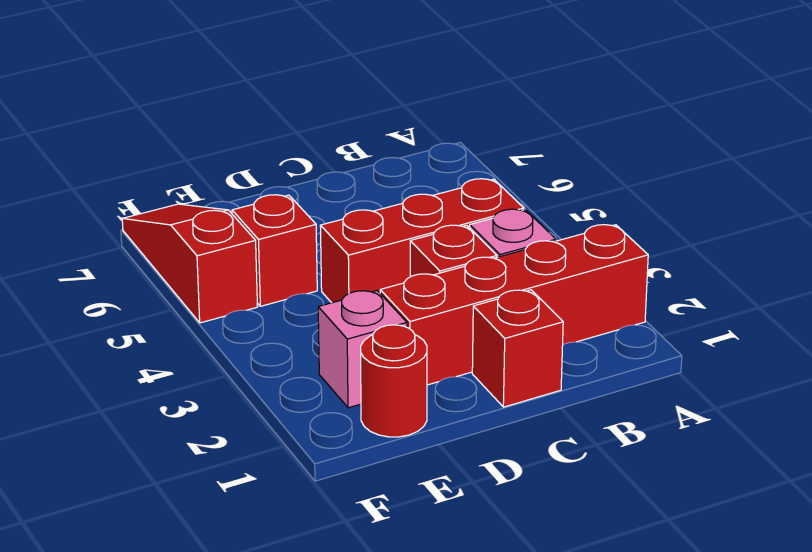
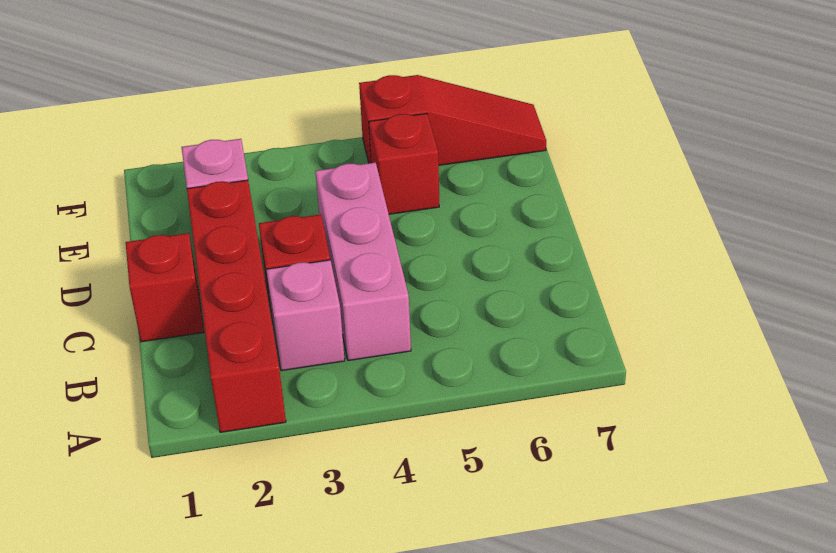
red brick B4:D4 level 1 -> pink brick B4:D4 level 1
red round brick E1 level 1 -> none

